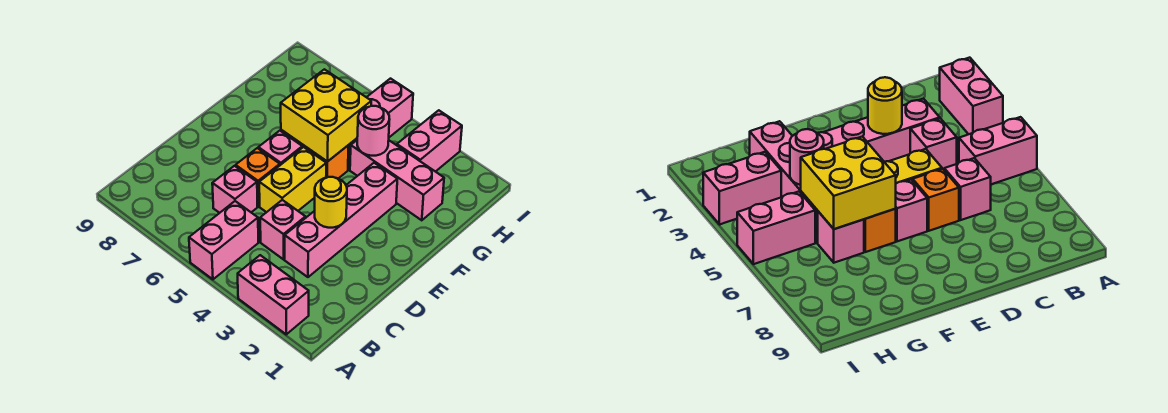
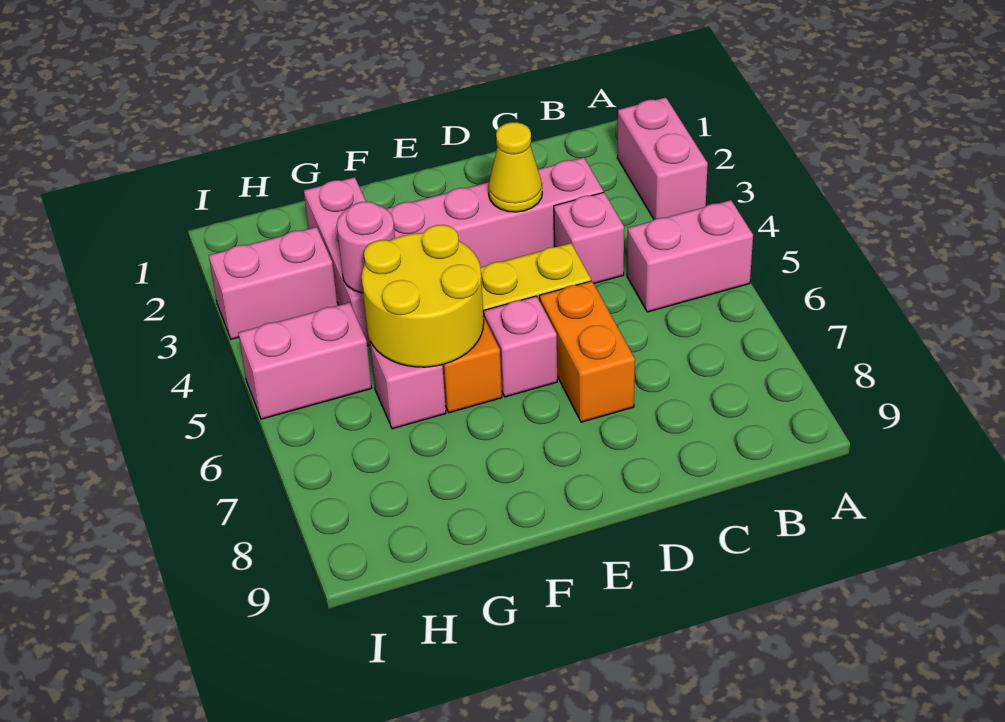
pink brick C6 level 1 -> none
yellow round brick D3 level 2 -> yellow cone D3 level 2
orange brick D6 level 1 -> orange brick D6:D7 level 1
yellow brick F5:G6 level 2 -> yellow round brick F5:G6 level 2

